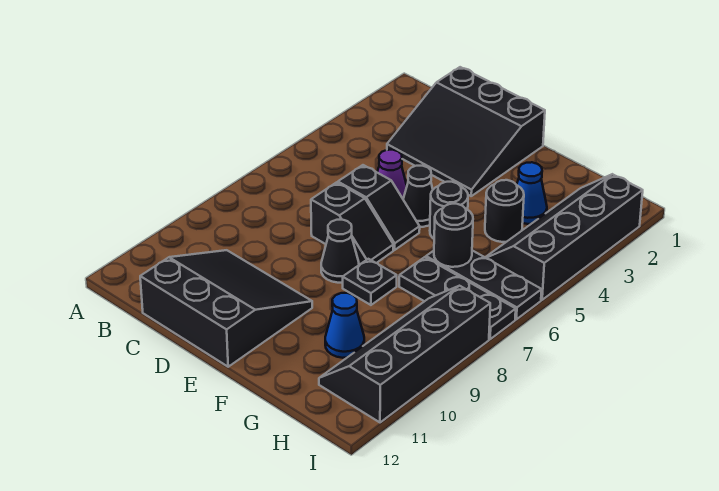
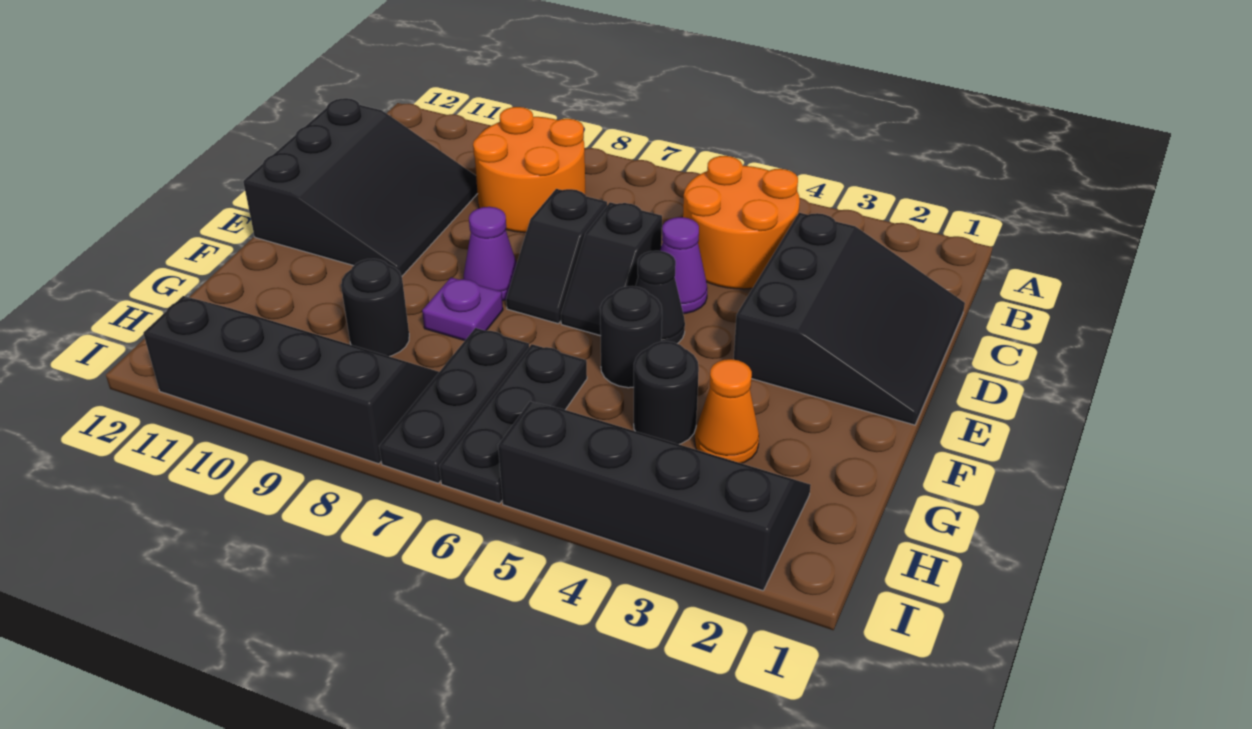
none -> orange round brick B4:C5 level 1
none -> orange round brick B8:C9 level 1
black slope C1:E3 level 1 top 1 -> black slope C1:E3 level 1 top 3
black cone E8 level 1 -> purple cone E8 level 1
black plate F8 level 1 -> purple plate F8 level 1
blue cone G3 level 1 -> orange cone G3 level 1
black round brick G6 level 2 -> black round brick G9 level 1
blue cone G10 level 1 -> none

